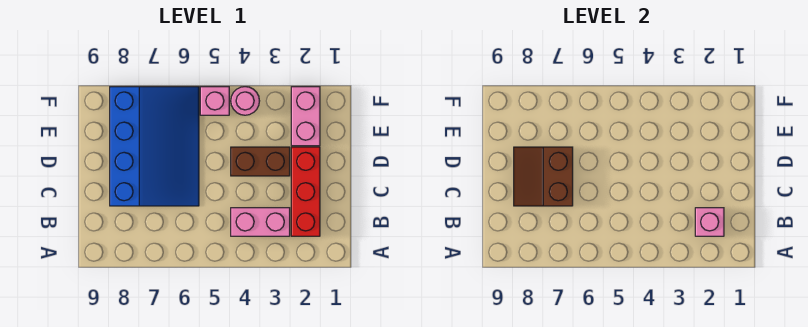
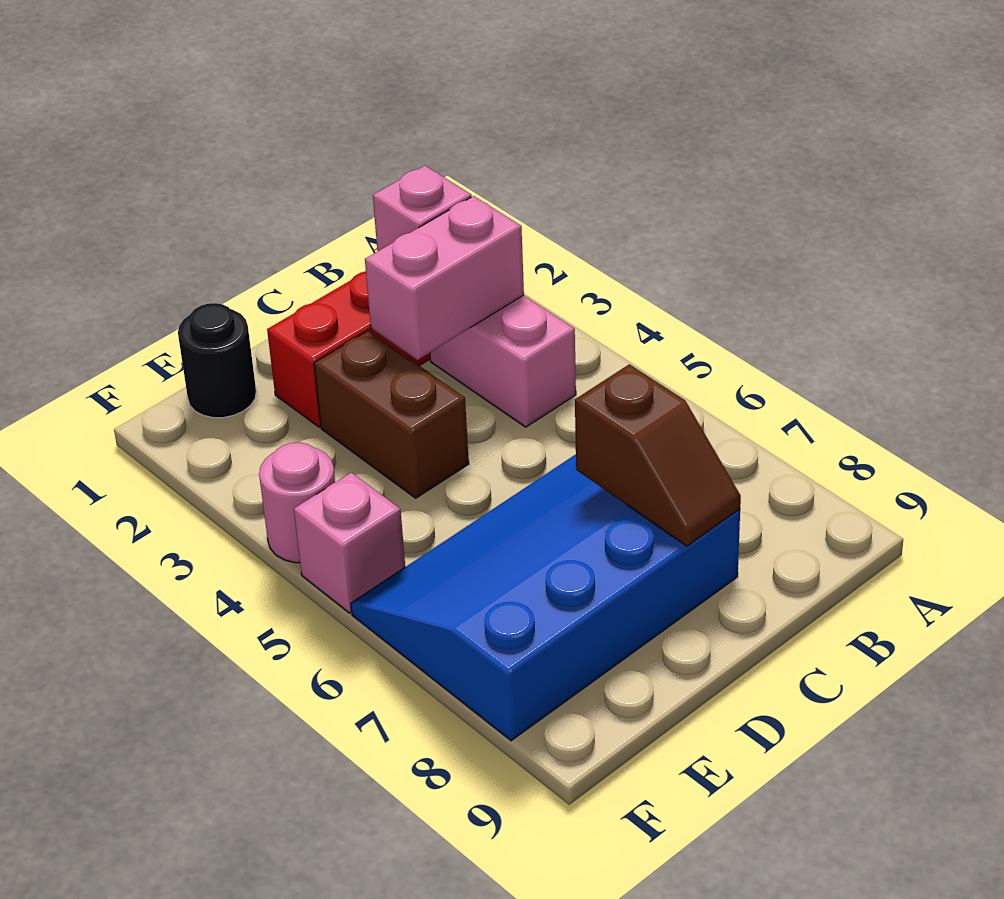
brown slope C7:D8 level 2 top 7 -> brown slope C7:C8 level 2 top 7
none -> black round brick E1 level 1
pink brick E2:F2 level 1 -> pink brick B3:C3 level 2

